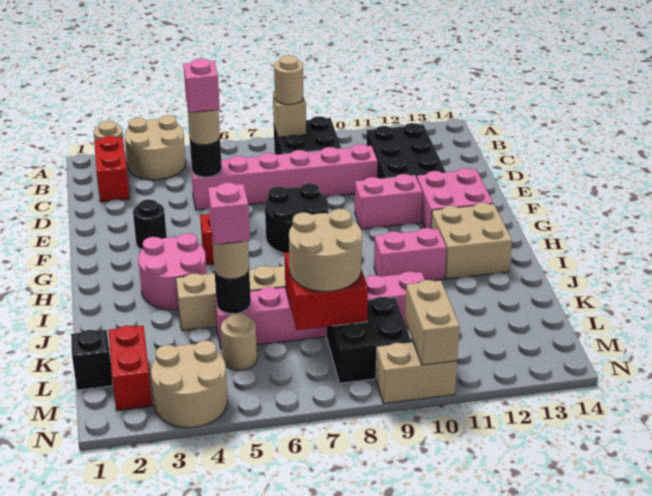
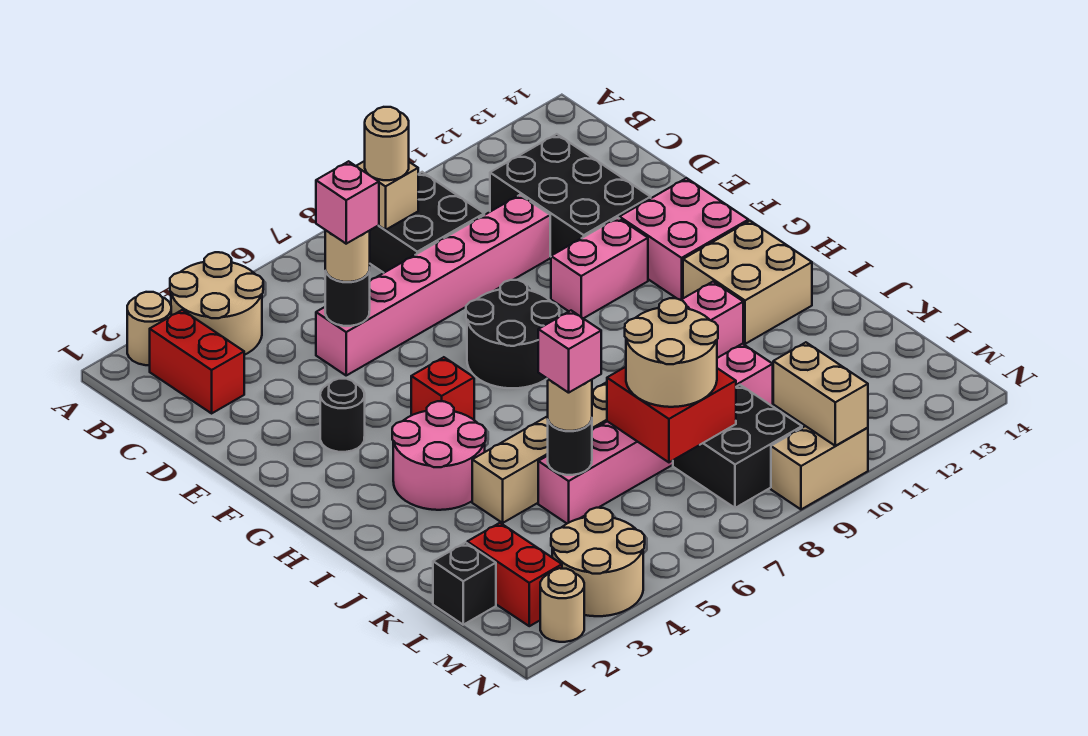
tan round brick L5 level 1 -> tan round brick N2 level 1

